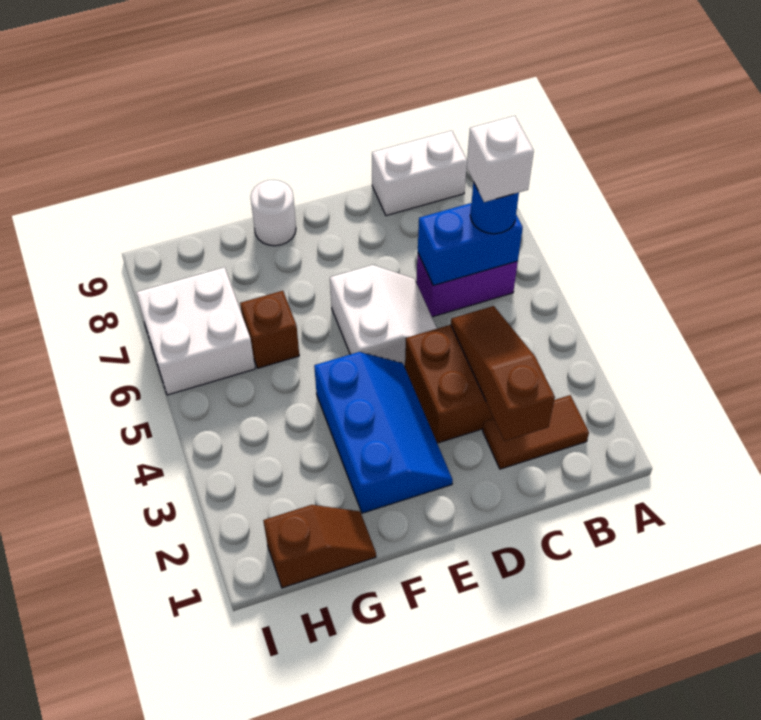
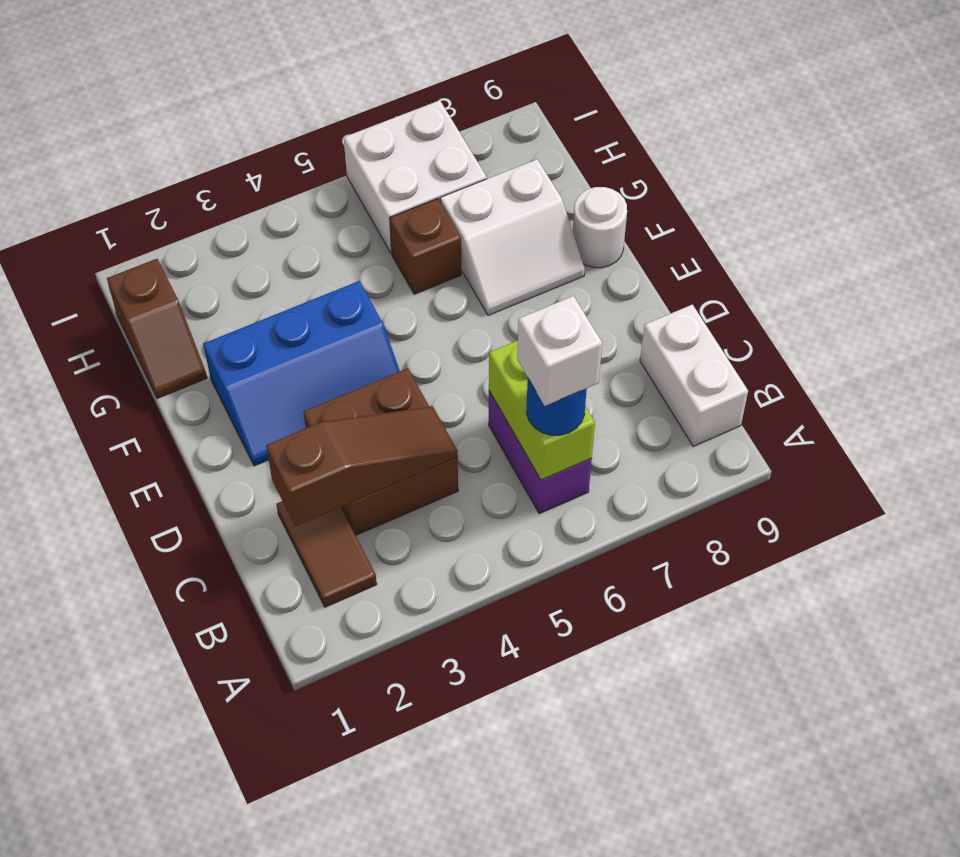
blue brick B6:C6 level 2 -> lime brick B6:C6 level 2
white slope D5:E6 level 1 top E -> white slope F7:G8 level 1 top G

